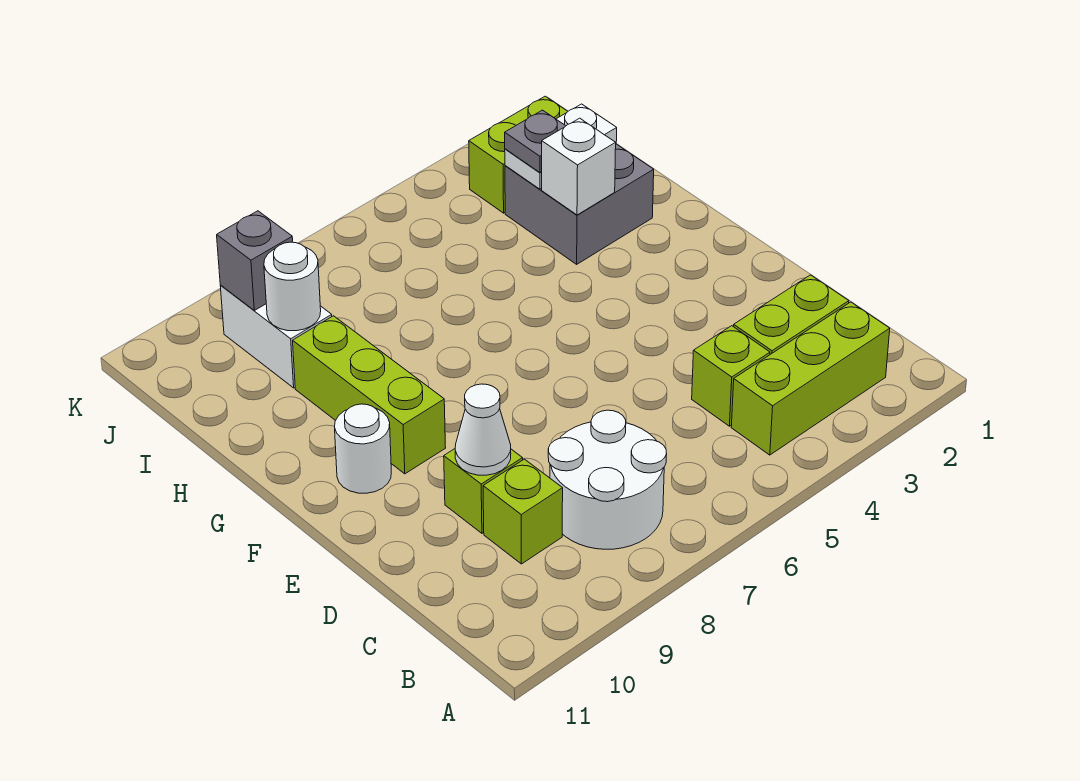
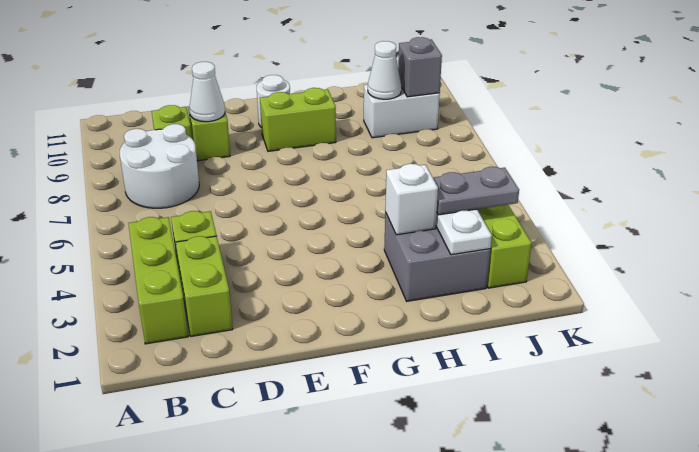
lime brick F9:H9 level 1 -> lime brick F9:G9 level 1
grey plate I3 level 3 -> grey plate I3:J3 level 3
white round brick I9 level 2 -> white cone I9 level 2

